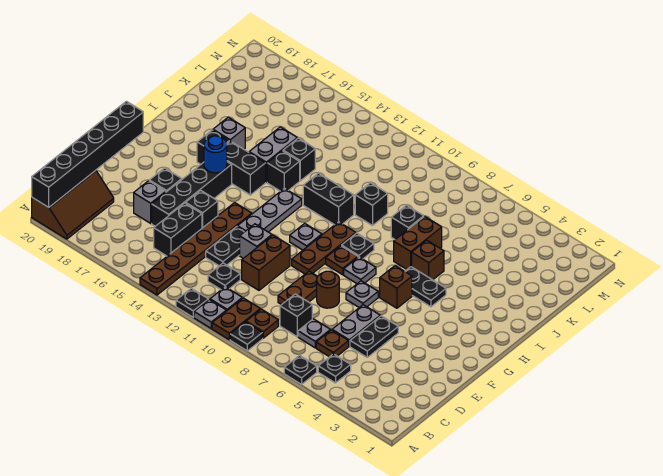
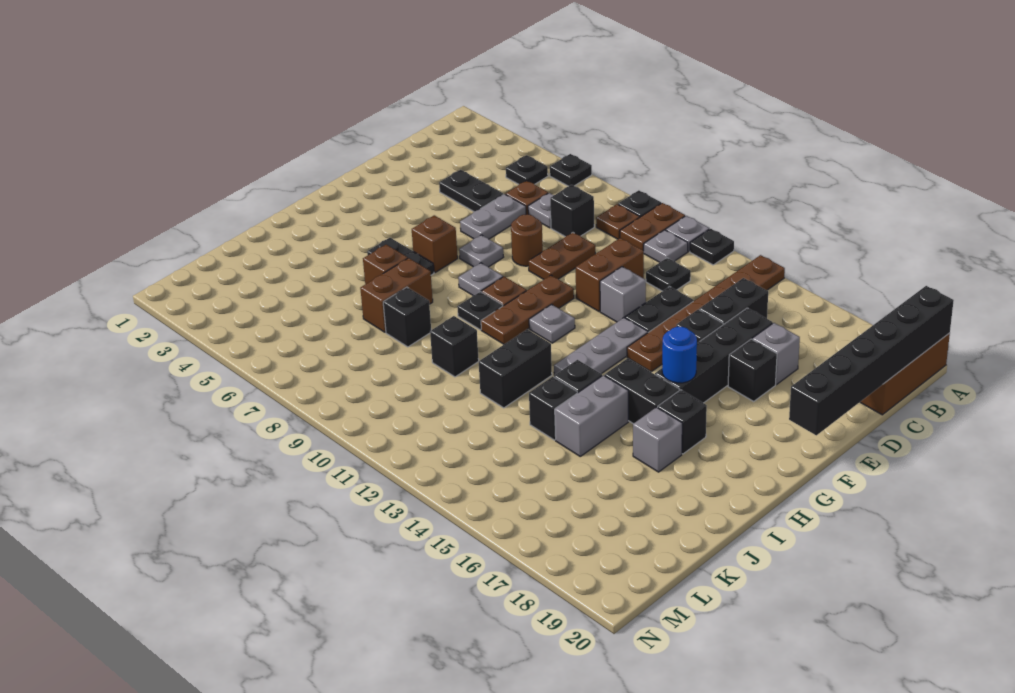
black plate D5:E5 level 1 -> black plate D4:D5 level 1
black brick I11:I12 level 1 -> black brick I12:J12 level 1

